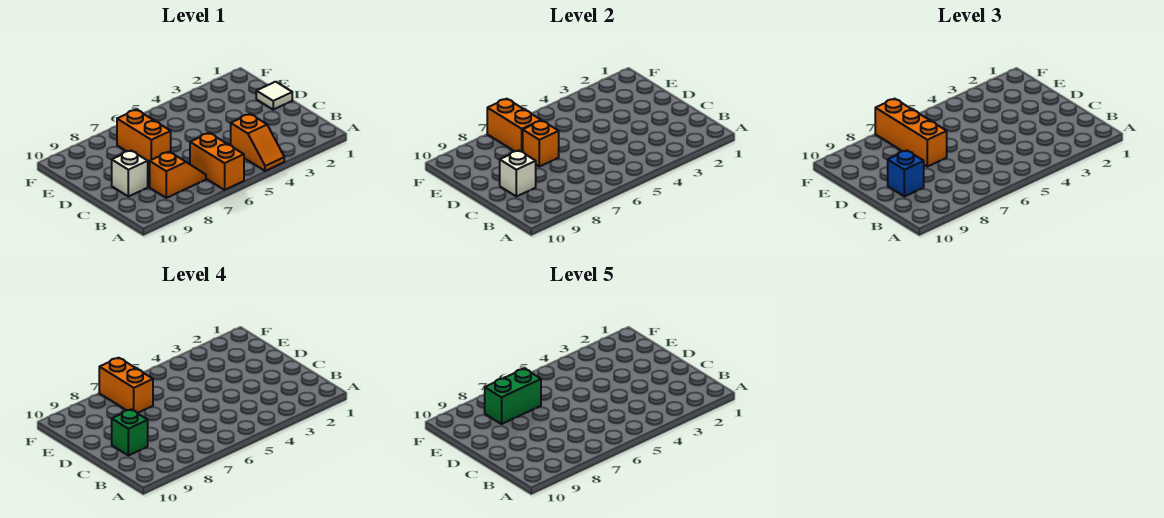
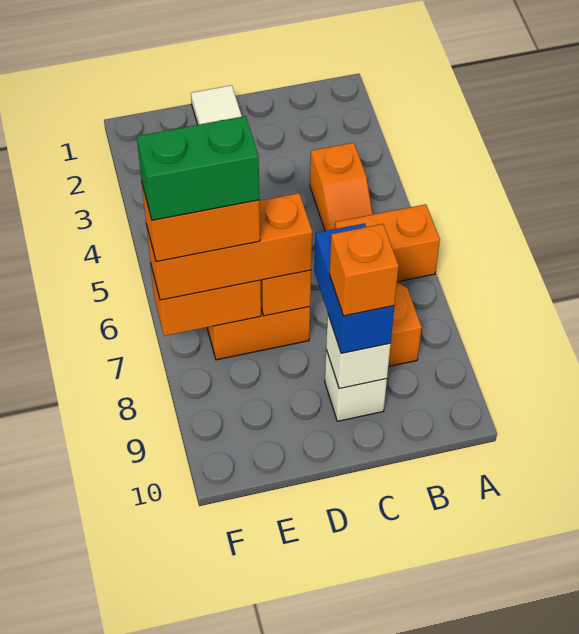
orange slope A4:B4 level 1 top B -> orange slope B4:B5 level 1 top 4
blue brick C9 level 3 -> blue brick C8:C9 level 3
green brick C9 level 4 -> orange brick C9 level 4
green brick E7:E8 level 5 -> green brick E7:F7 level 5

